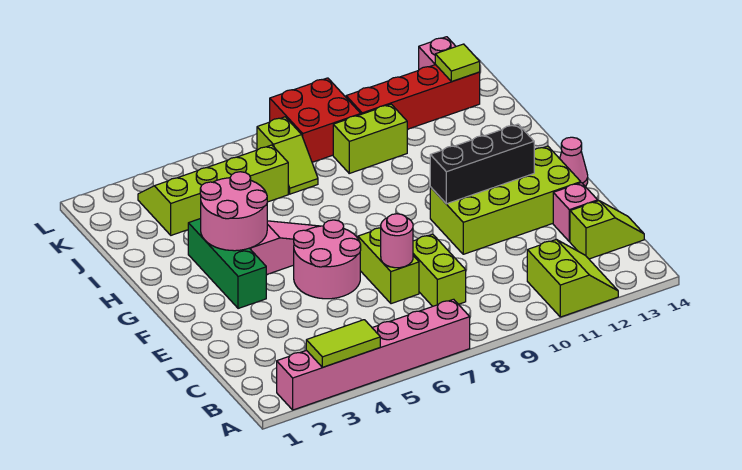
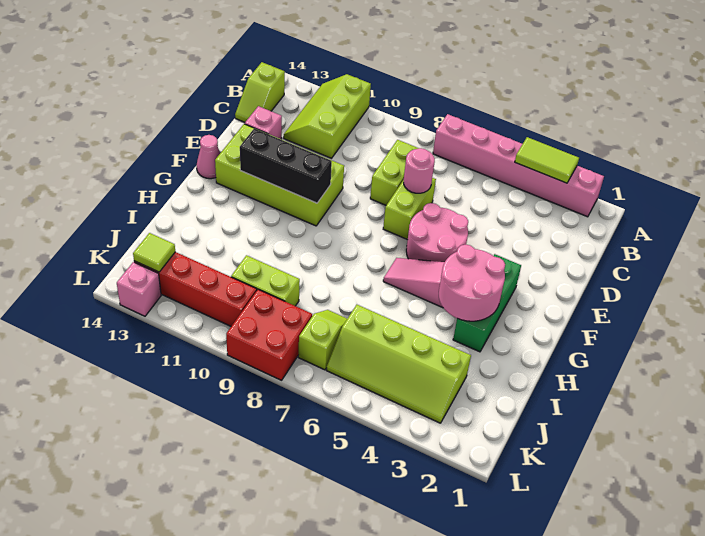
lime slope A11:B12 level 1 top 11 -> lime slope A11:C12 level 1 top 11
lime slope C13:C14 level 1 top 13 -> lime slope B14:C14 level 1 top B

